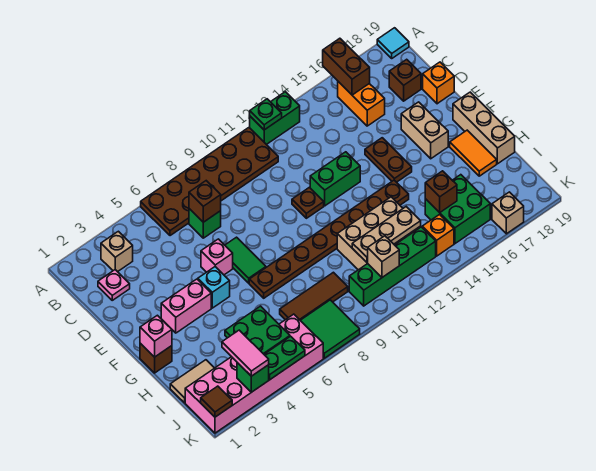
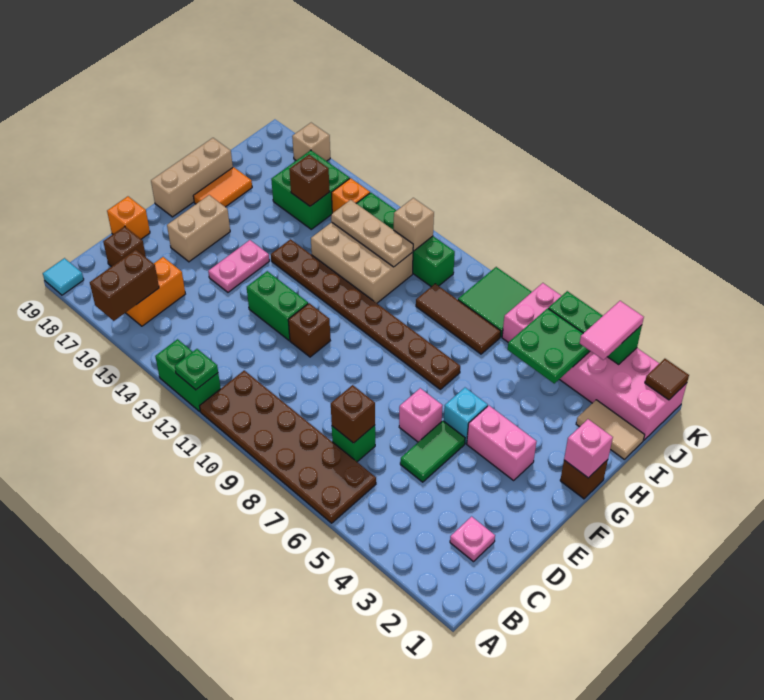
tan brick B3 level 1 -> none
green tile E7:F7 level 1 -> green tile D5:E5 level 1
brown plate E11 level 1 -> brown brick E11 level 1
brown plate E15:F15 level 1 -> pink plate E15:F15 level 1

